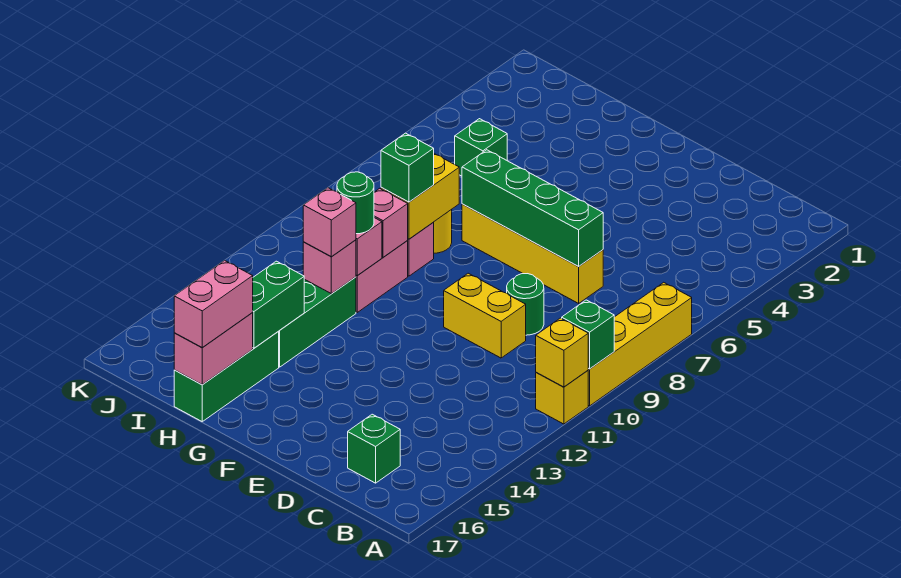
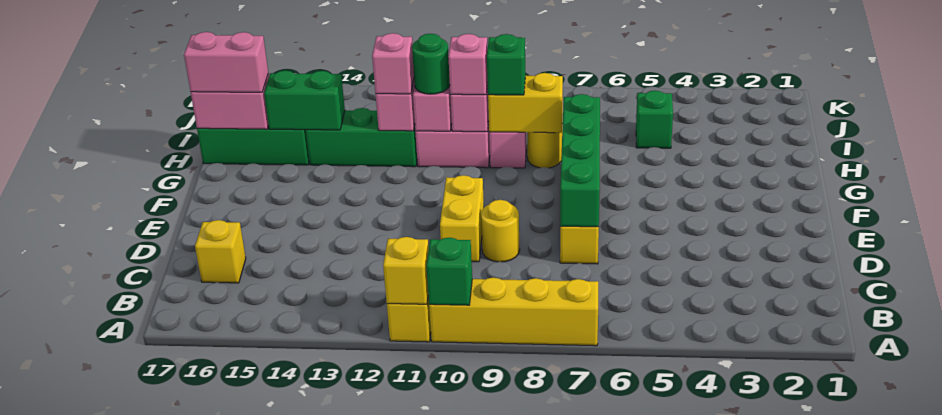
green brick C16 level 1 -> yellow brick C16 level 1
green round brick D9 level 1 -> yellow round brick D9 level 1
none -> pink brick H10 level 3

